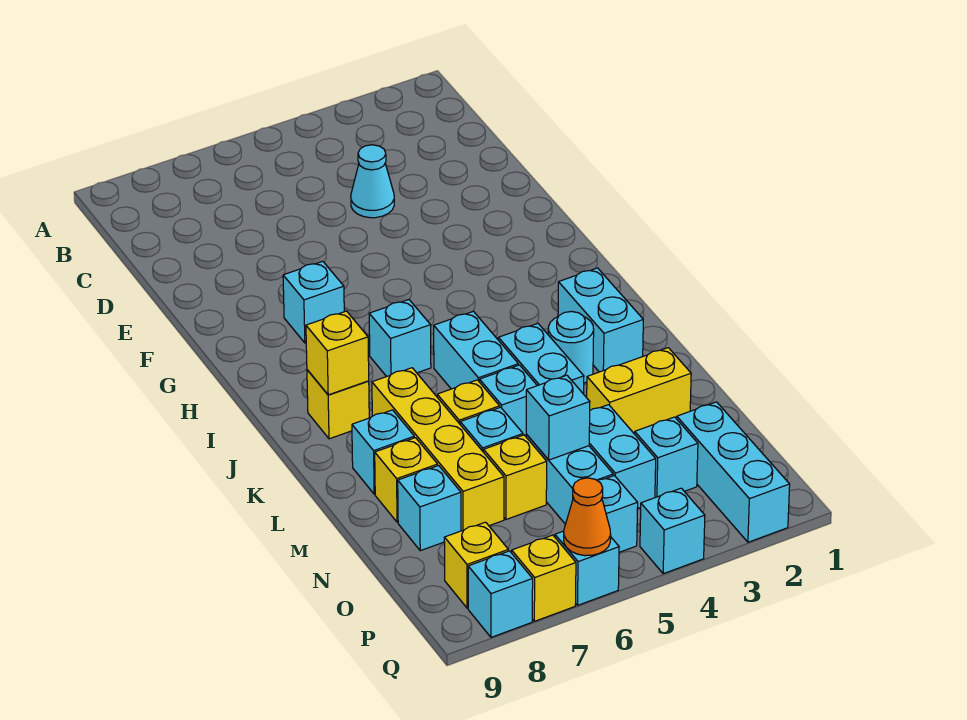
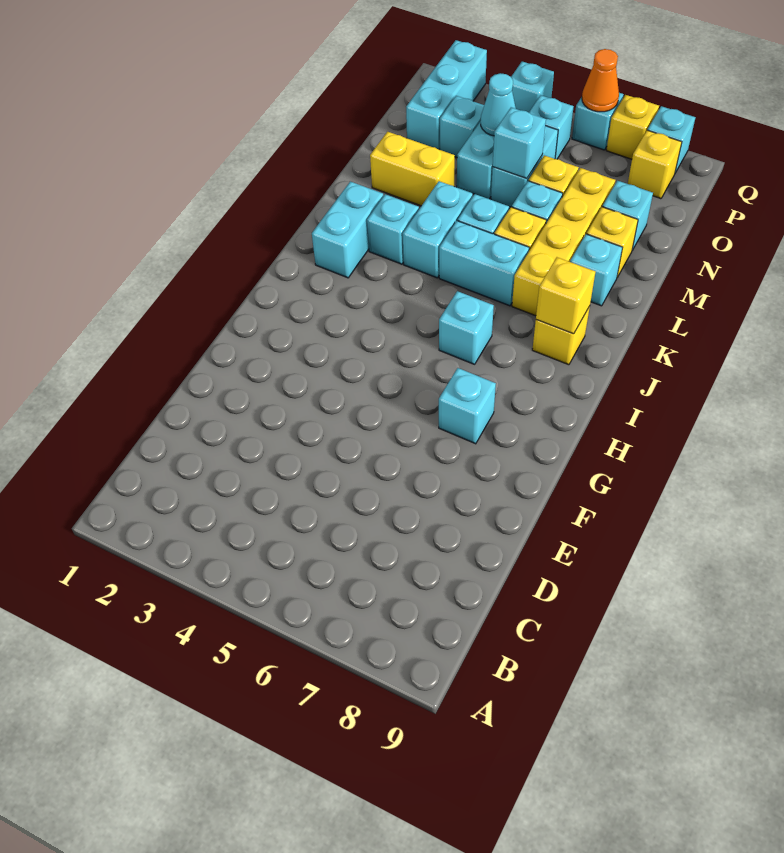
cyan cone D4 level 1 -> cyan cone O4 level 2
cyan brick J5:K5 level 1 -> cyan brick K5:K6 level 1
cyan round brick K3 level 1 -> cyan brick K3 level 1

